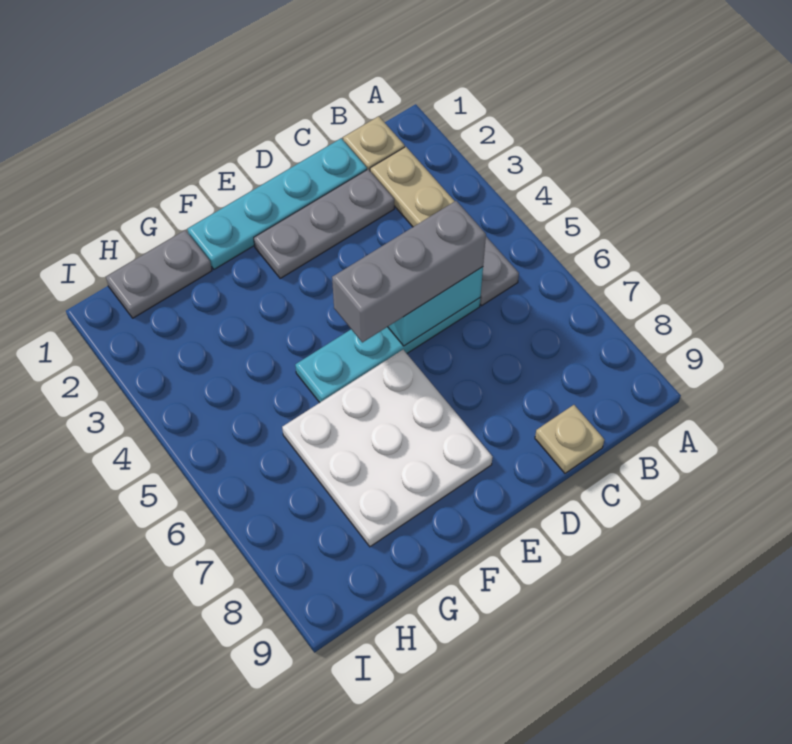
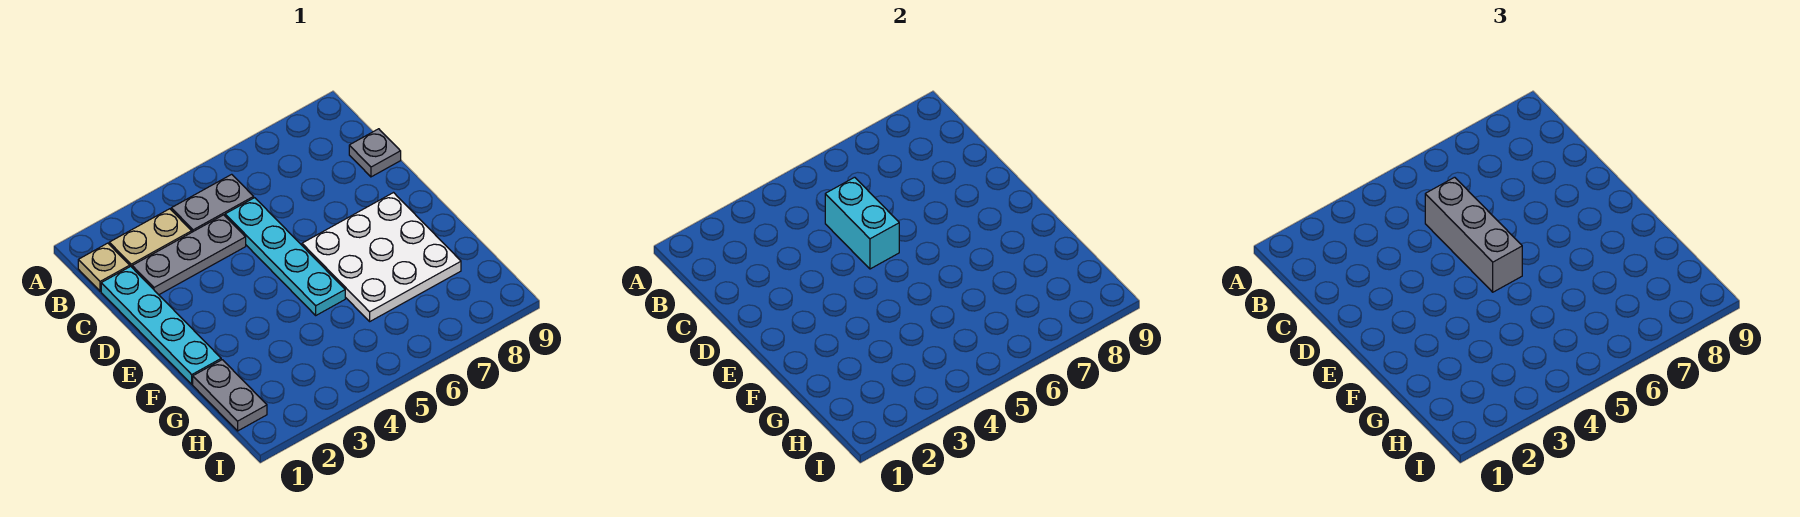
grey plate C2:E2 level 1 -> grey plate C2:C4 level 1
tan plate C9 level 1 -> grey plate C9 level 1

